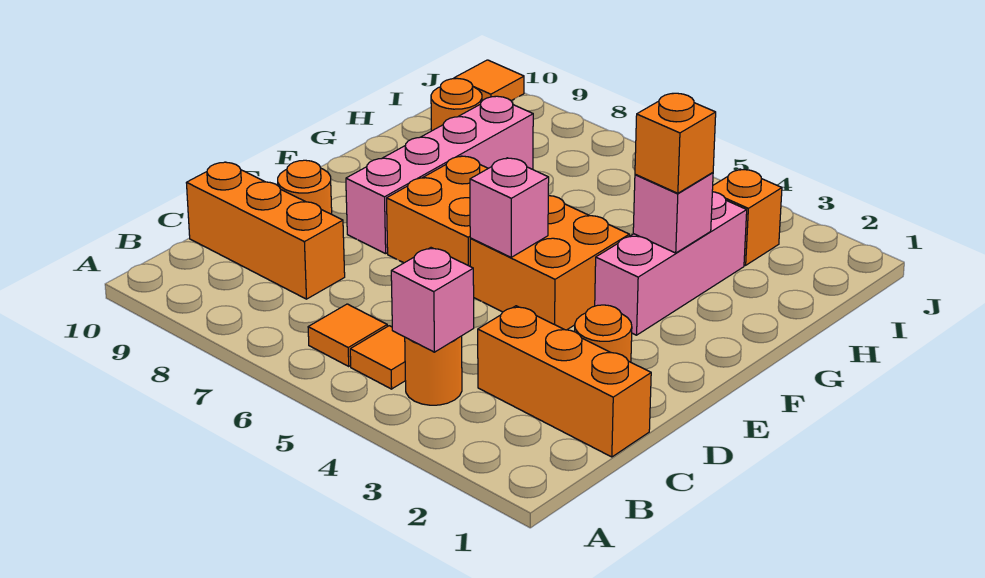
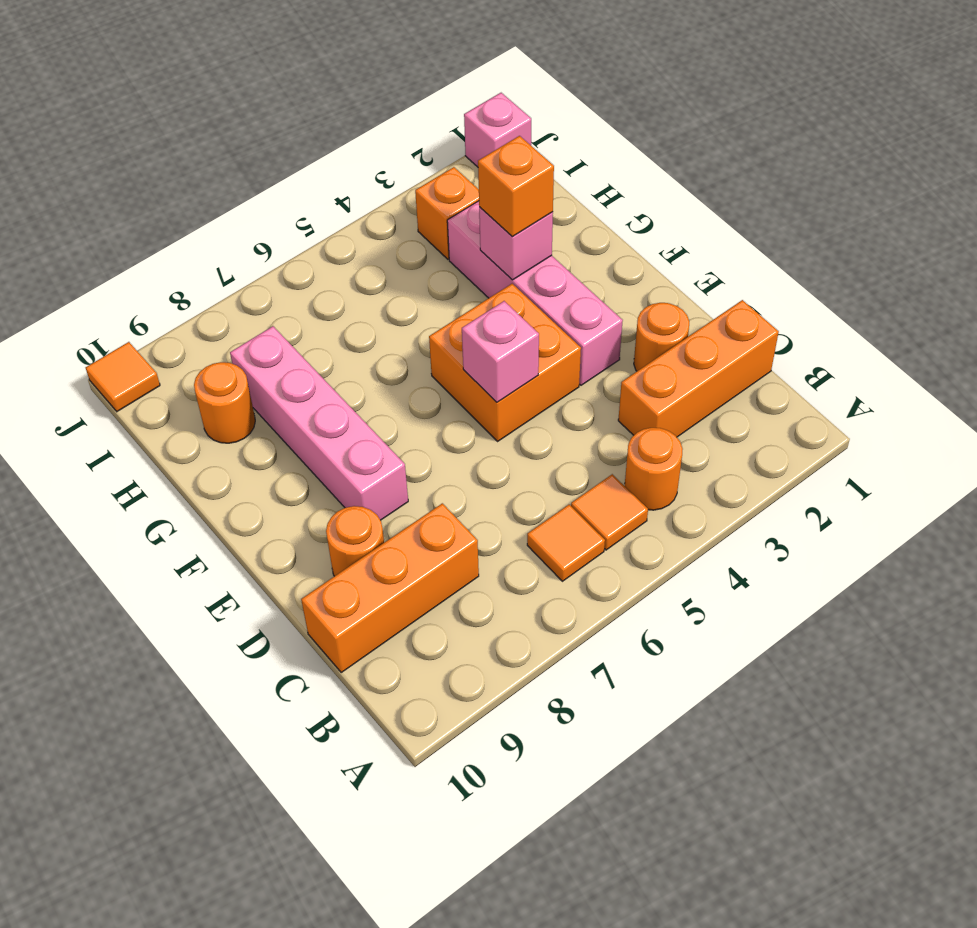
pink brick B4 level 2 -> pink brick J1 level 1
orange brick E6:F7 level 1 -> none
pink brick F3:H3 level 1 -> pink brick E3:H3 level 1

